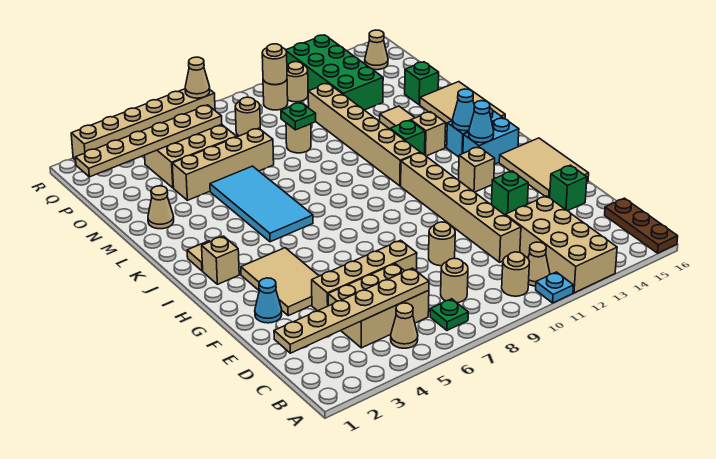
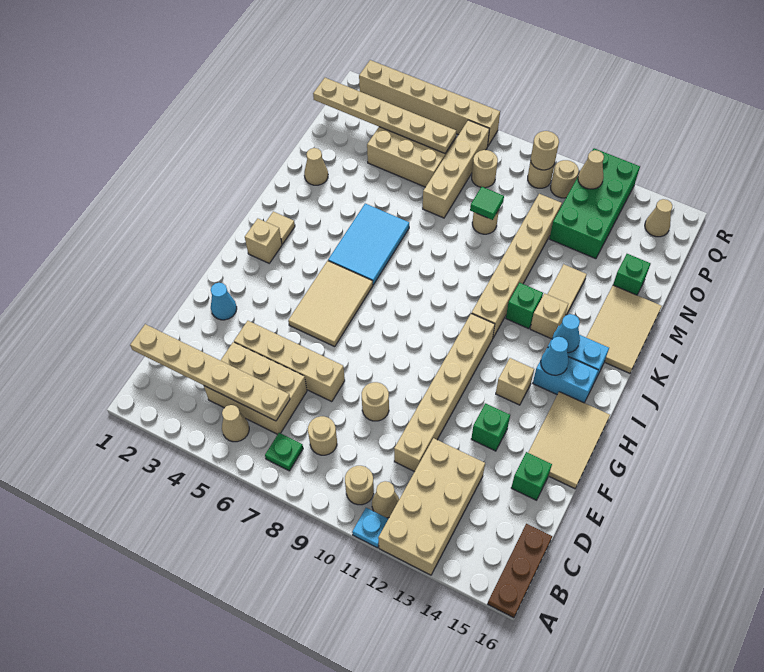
tan tile F3:H4 level 1 -> tan tile G5:I6 level 1
cyan tile J5:M6 level 1 -> cyan tile J5:L6 level 1
tan brick N4:N7 level 1 -> tan brick N7:Q7 level 1
green plate N9 level 2 -> green tile N9 level 2
tan cone R7 level 2 -> tan cone Q12 level 2

